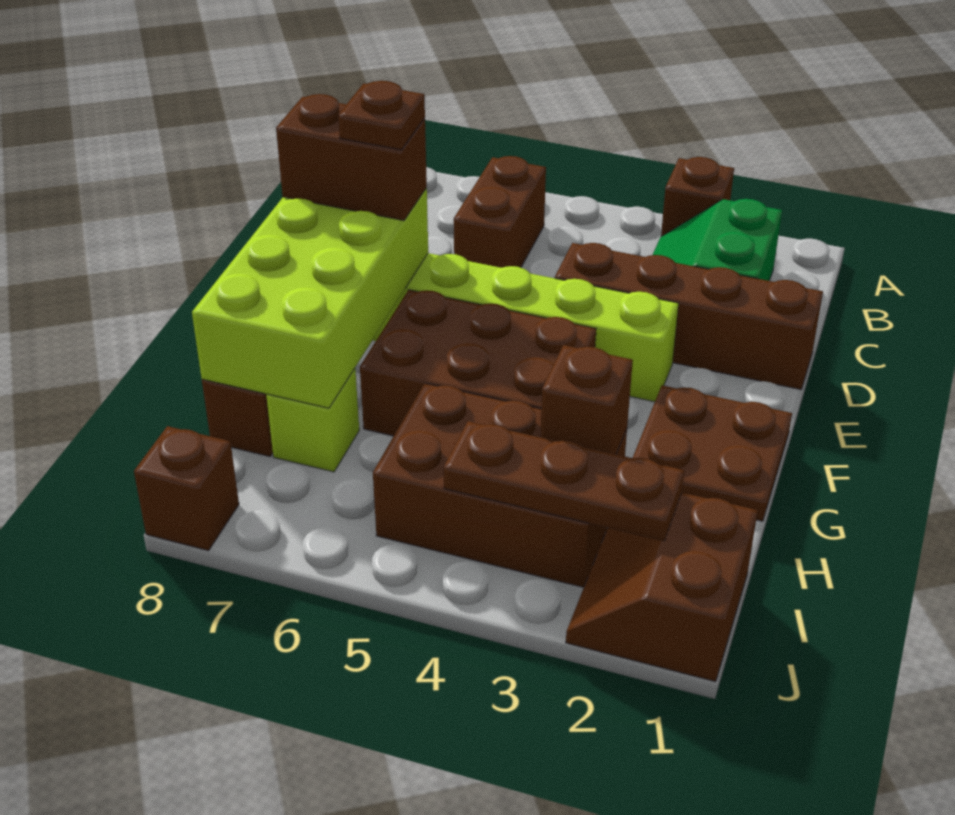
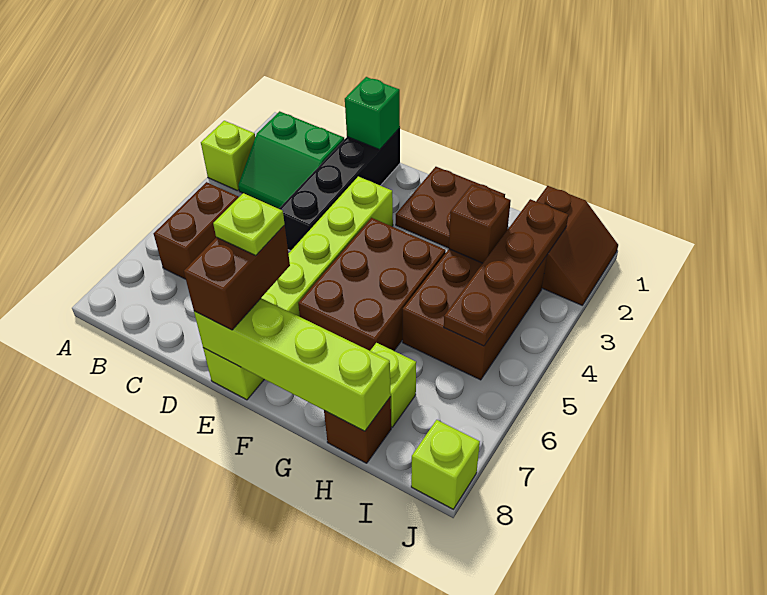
brown brick A3 level 1 -> lime brick A3 level 1
brown brick B6:C6 level 1 -> brown brick B5:B6 level 1
brown brick D1:D4 level 1 -> black brick D1:D4 level 1
none -> green brick D1 level 2
lime brick E7:H8 level 2 -> lime brick E8:H8 level 2
brown plate E7 level 4 -> lime plate E7 level 4
brown slope I1:J2 level 1 top 1 -> brown slope I1:J2 level 1 top I
brown plate I2:I4 level 2 -> brown plate I2:I5 level 2
brown brick J8 level 1 -> lime brick J8 level 1

